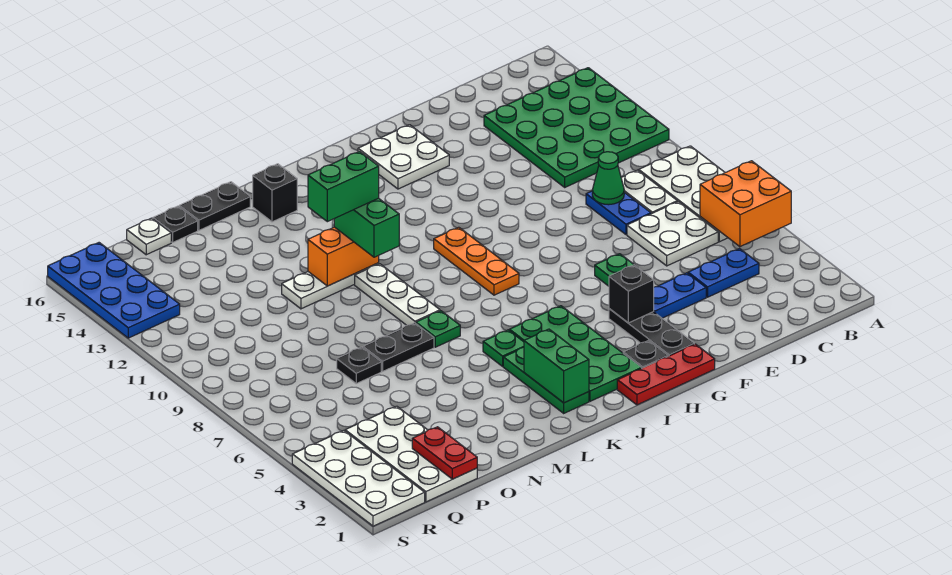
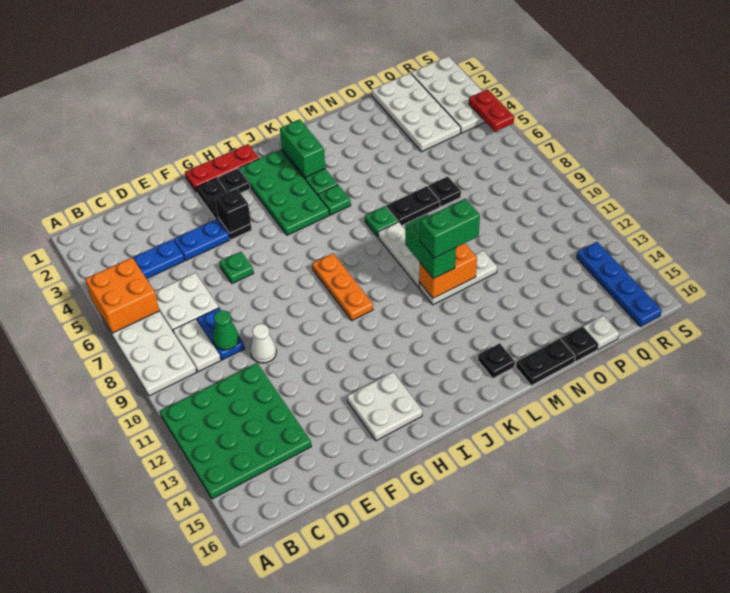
none -> white cone E10 level 1
black brick L15 level 1 -> black plate L15 level 1
red plate P1:P2 level 2 -> red plate S4:S5 level 2
blue plate R13:S16 level 1 -> blue plate R13:R16 level 1

